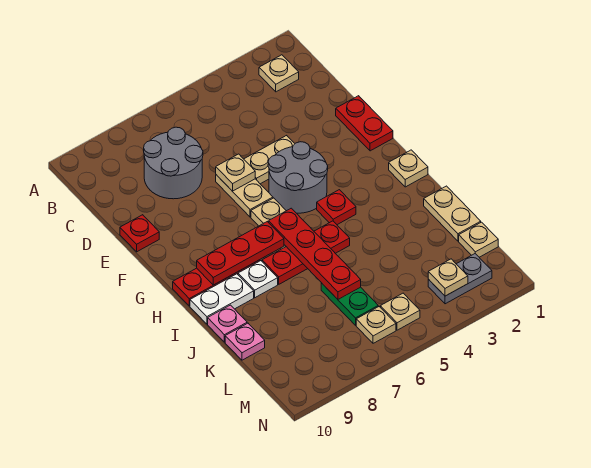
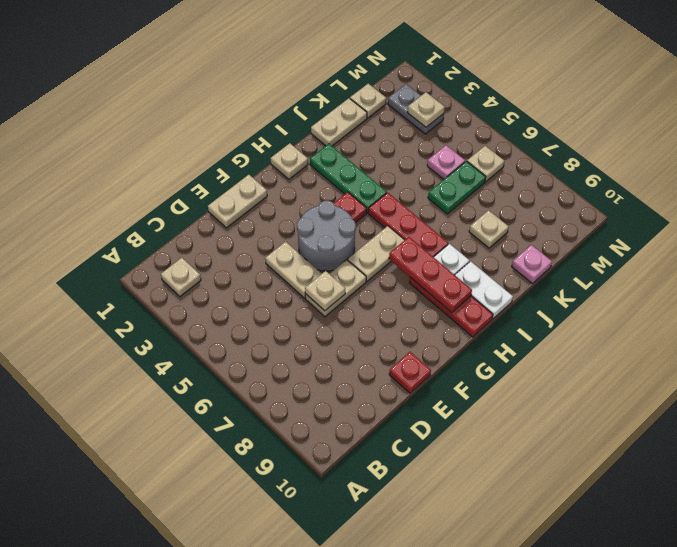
grey round brick C7:D8 level 1 -> none
red plate E1:F1 level 1 -> tan plate E1:F1 level 1
red plate H6:K6 level 2 -> none
none -> green plate I2:I4 level 1
pink plate J10 level 1 -> pink plate L5 level 1
tan plate M5 level 1 -> tan plate K8 level 1

